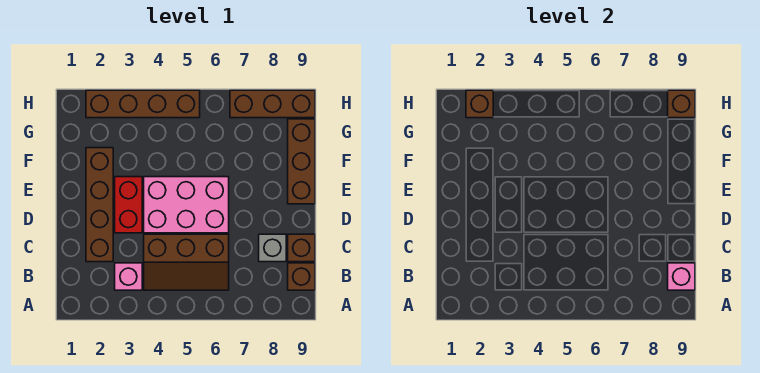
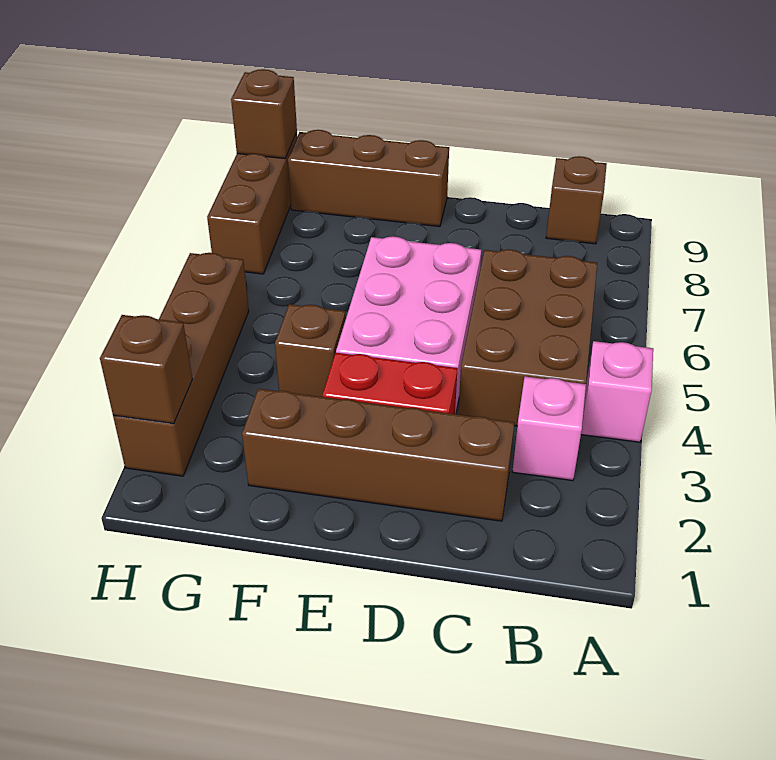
brown slope B4:C6 level 1 top C -> brown brick B4:C6 level 1
pink brick B9 level 2 -> pink brick A4 level 1
grey brick C8 level 1 -> none
brown brick C9 level 1 -> brown brick F4 level 1

